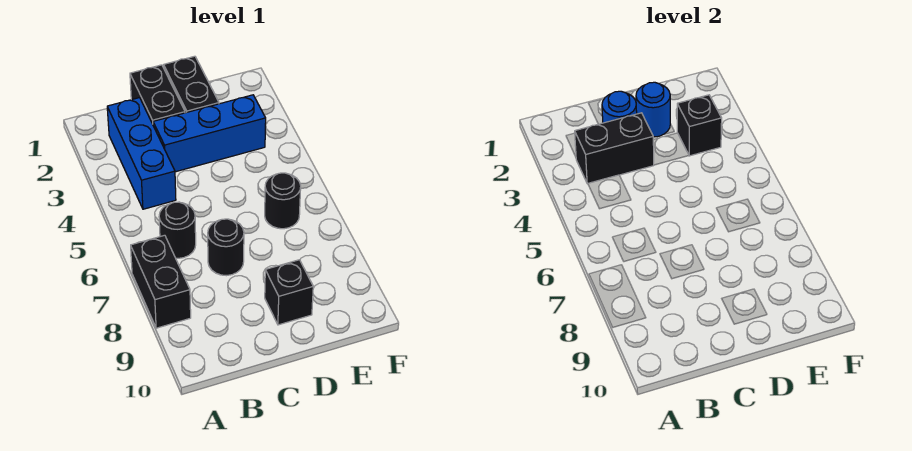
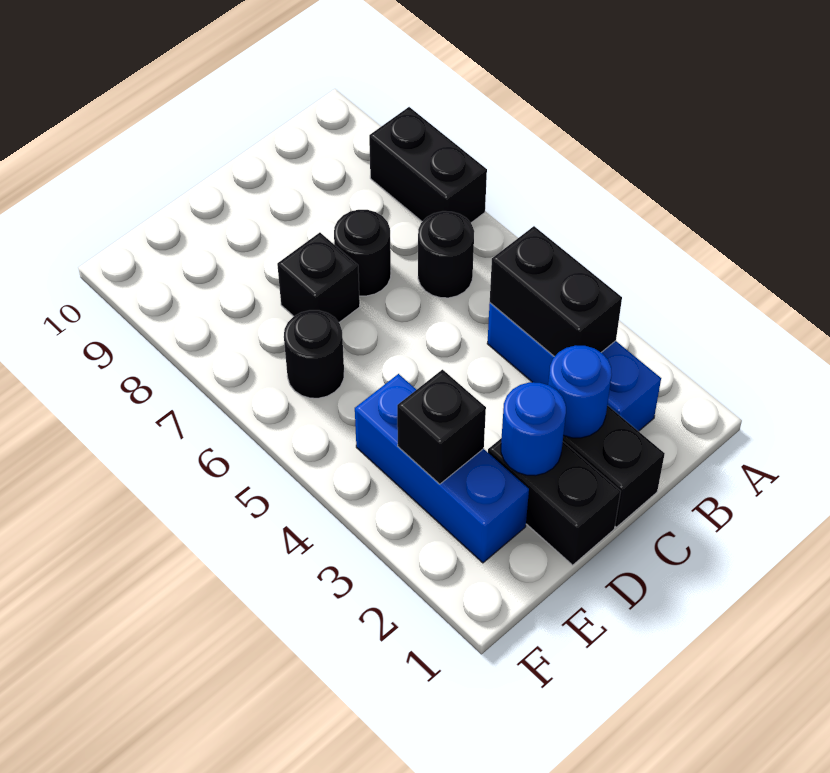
black brick B3:C3 level 2 -> black brick B3:B4 level 2
blue brick C3:E3 level 1 -> blue brick E2:E4 level 1
black brick D9 level 1 -> black brick D7 level 1

